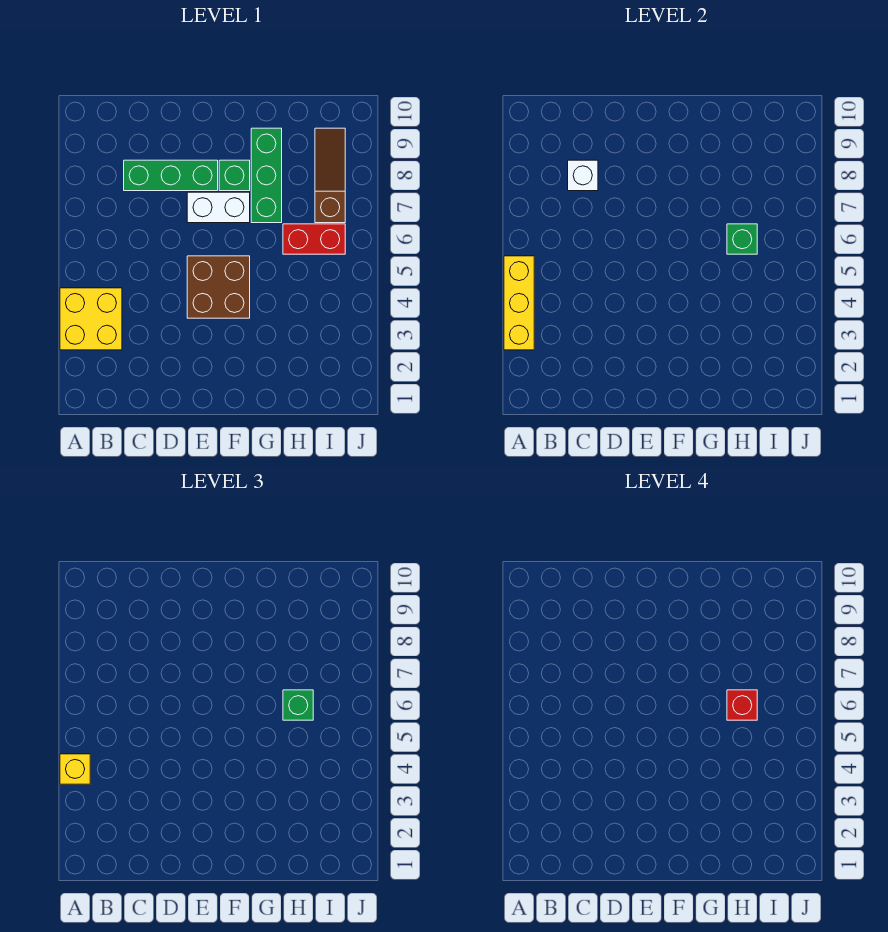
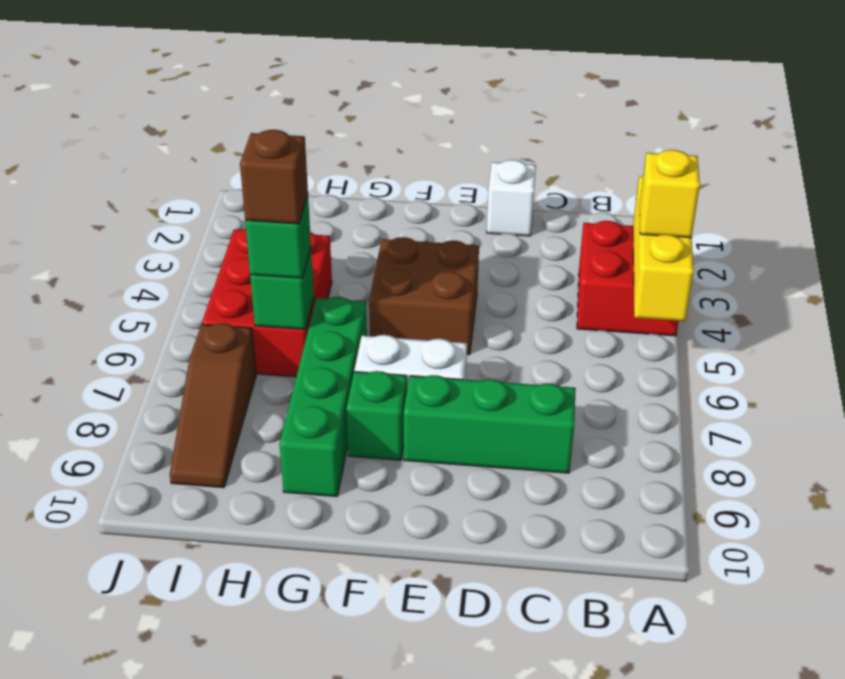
yellow brick A3:B4 level 1 -> red brick A3:B4 level 1
white brick C8 level 2 -> white brick D1 level 1
green brick G7:G9 level 1 -> green brick G6:G9 level 1
red brick H6:I6 level 1 -> red brick H4:I6 level 1
red brick H6 level 4 -> brown brick H6 level 4

